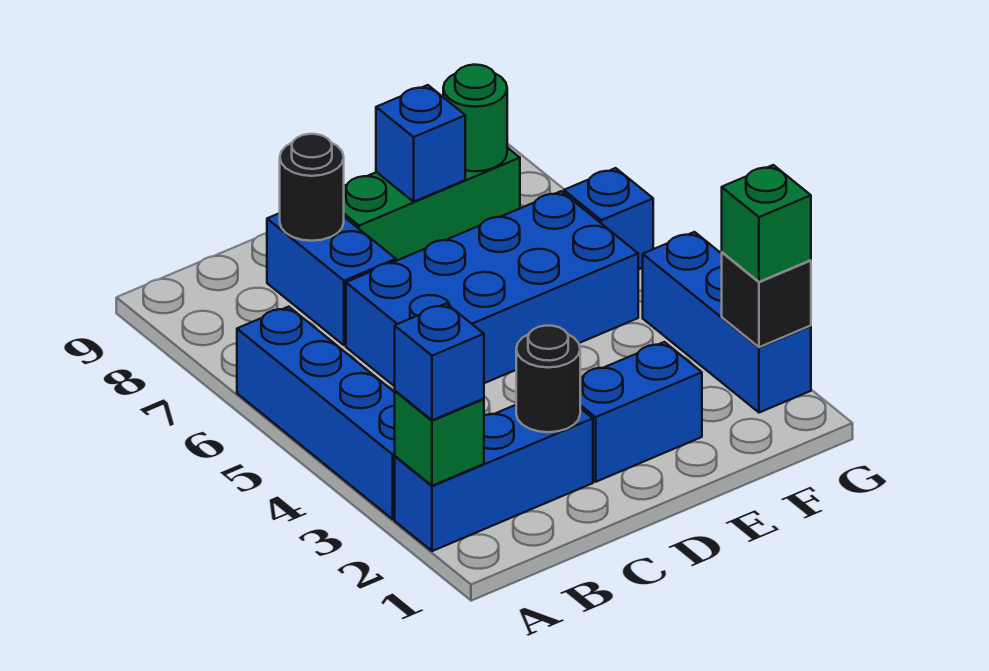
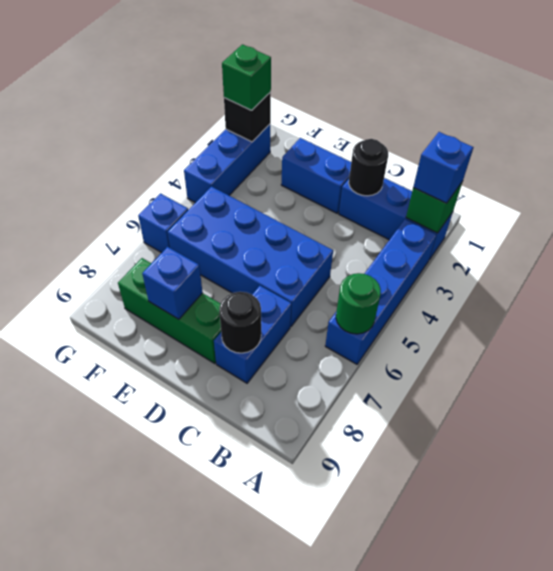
green round brick F8 level 2 -> green round brick A6 level 2

